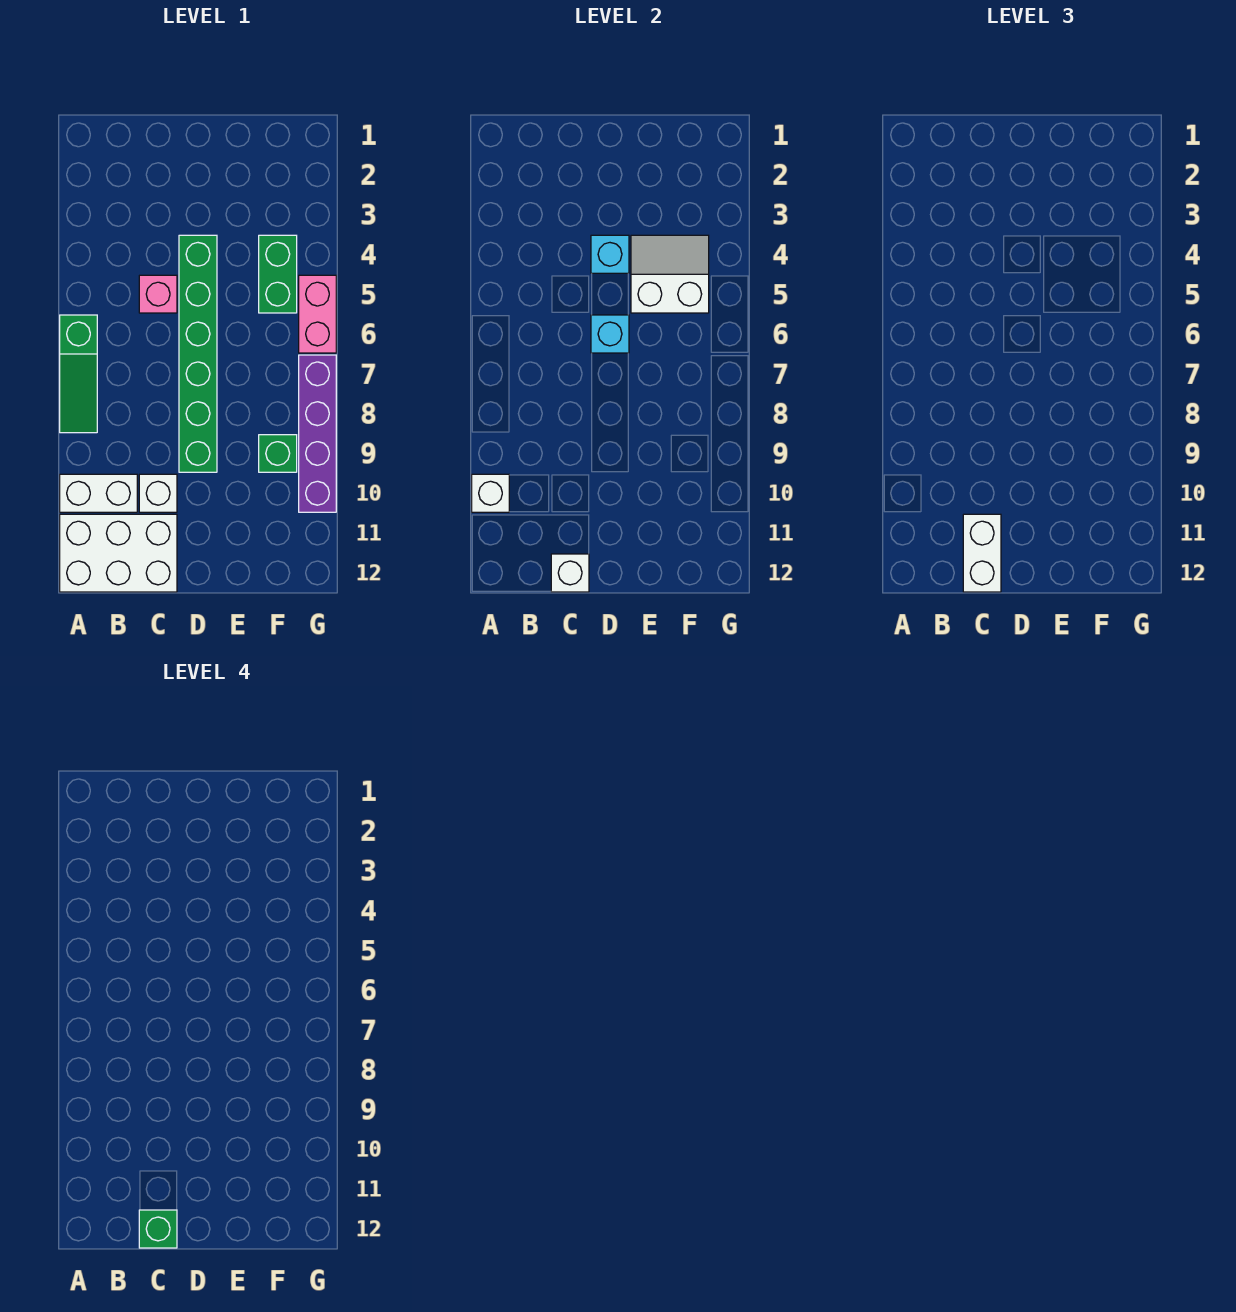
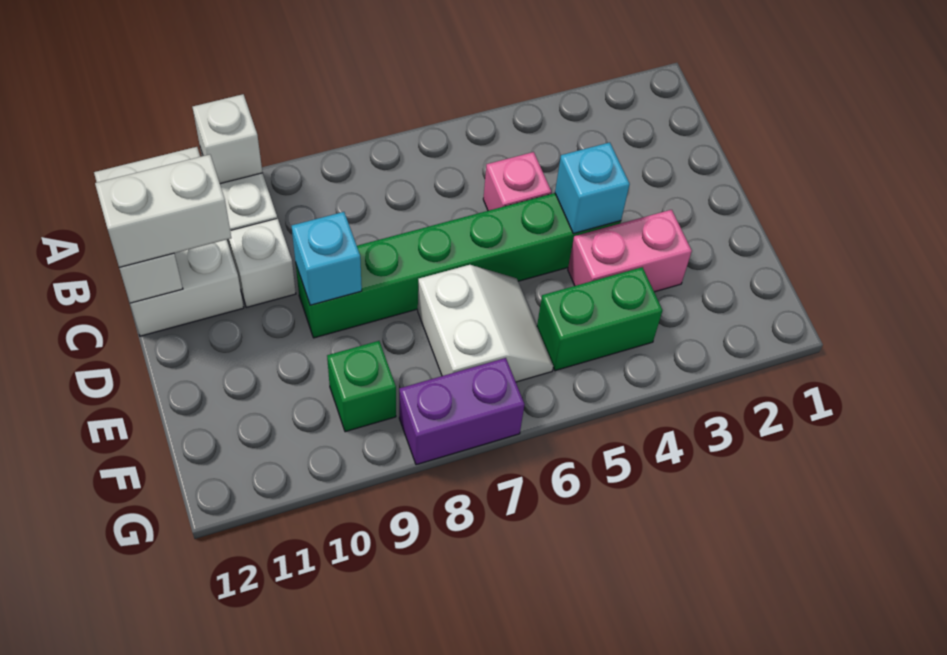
green slope A6:A8 level 1 top 6 -> none
green brick C12 level 4 -> none
cyan brick D6 level 2 -> cyan brick D9 level 2
white slope E4:F5 level 2 top 5 -> white slope E6:F7 level 1 top 7
pink brick G5:G6 level 1 -> pink brick E3:E4 level 1
purple brick G7:G10 level 1 -> purple brick G7:G8 level 1

